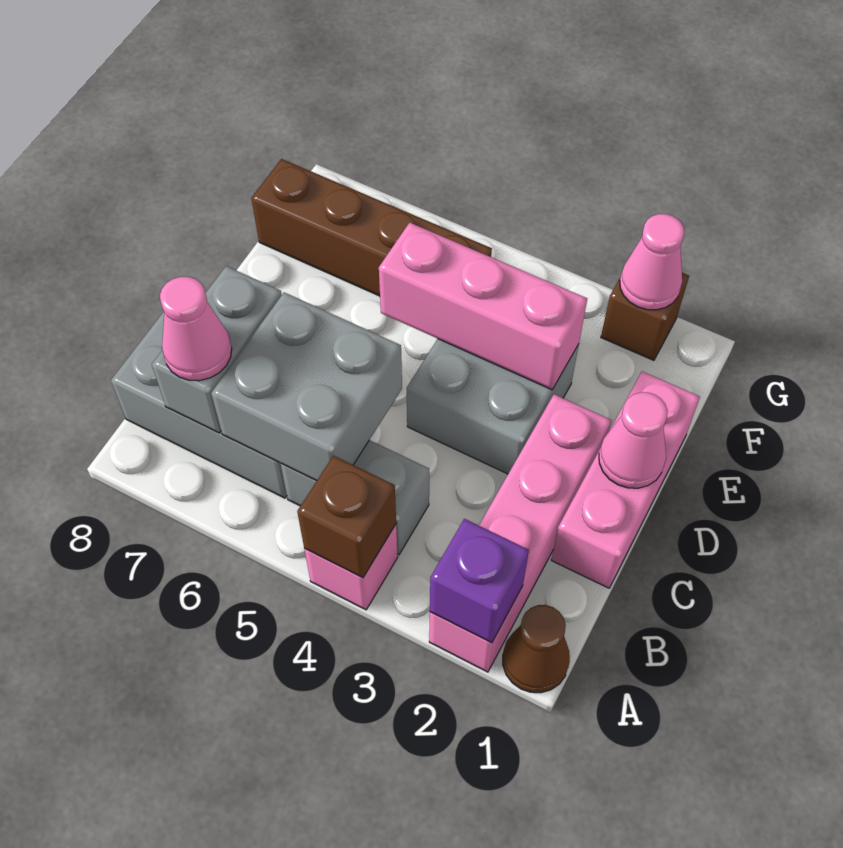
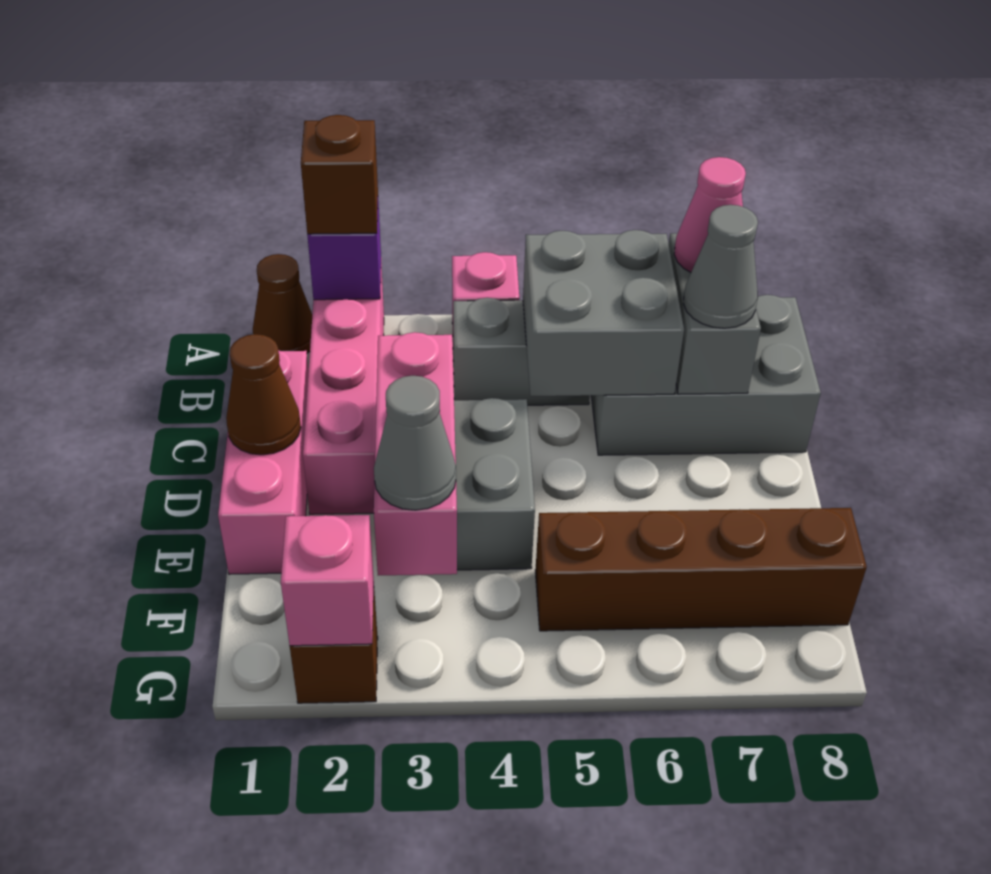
brown brick A4 level 2 -> brown brick A2 level 3
none -> grey cone C7 level 3
pink cone D1 level 2 -> brown cone D1 level 2
pink brick E3:E5 level 2 -> pink brick D3:F3 level 2
none -> grey cone F3 level 3
pink cone G2 level 2 -> pink brick G2 level 2

